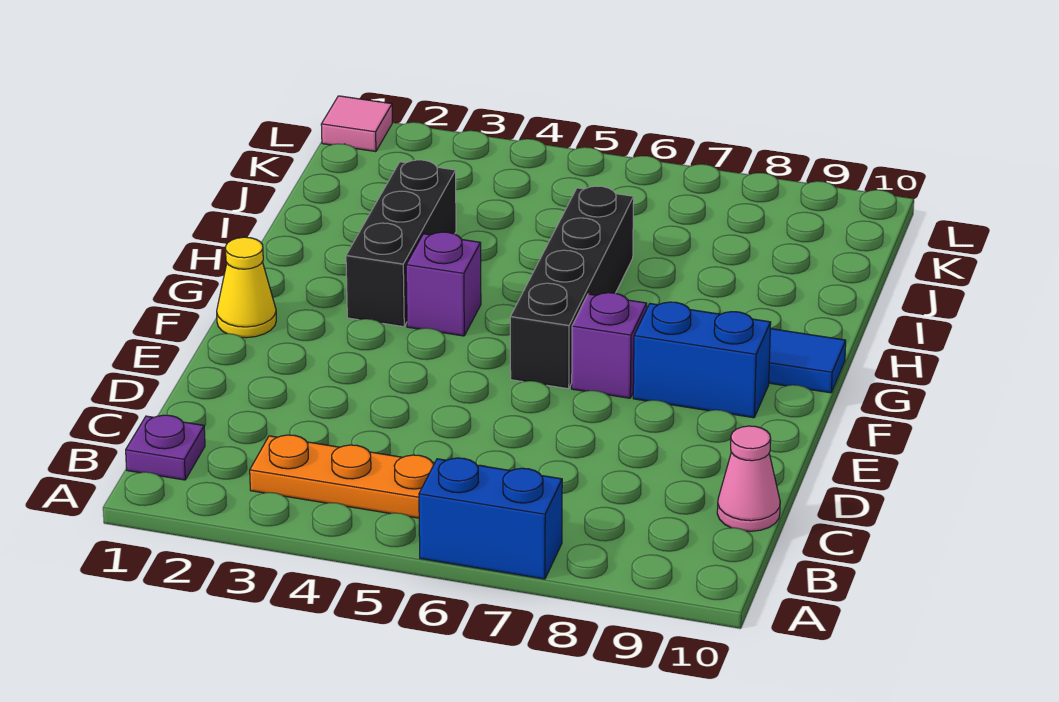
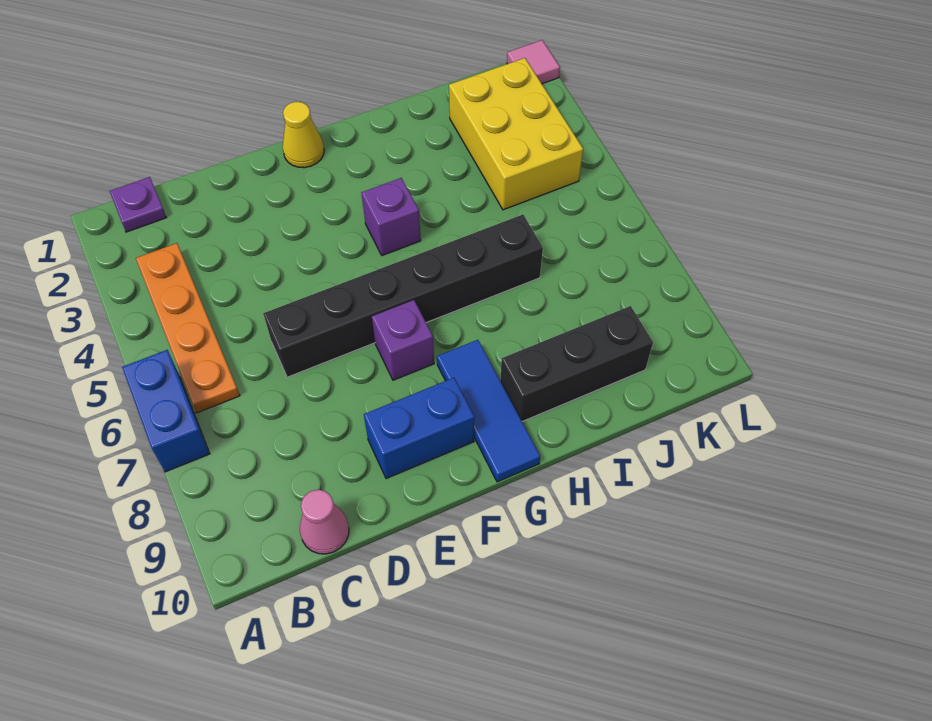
black brick F6:I6 level 1 -> black brick D6:I6 level 1
blue brick F8:F9 level 1 -> blue brick E9:F9 level 1
black brick G3:I3 level 1 -> black brick H9:J9 level 1
none -> yellow brick J2:K4 level 1

